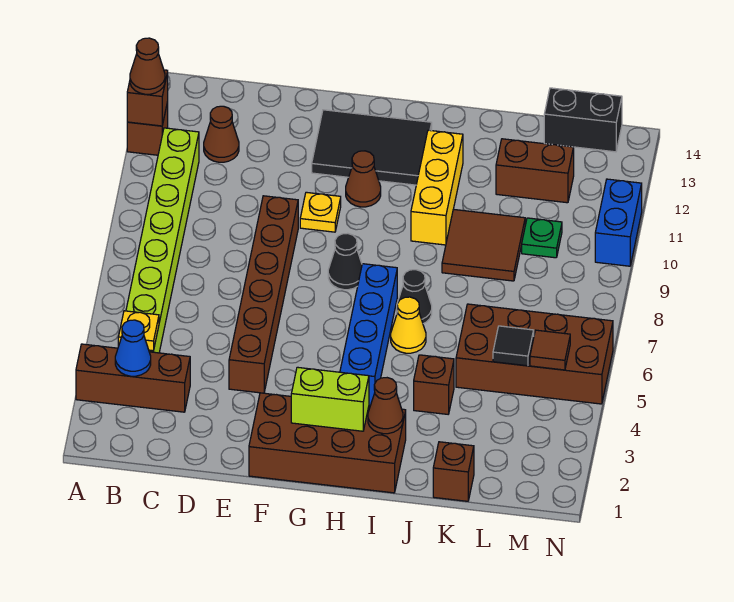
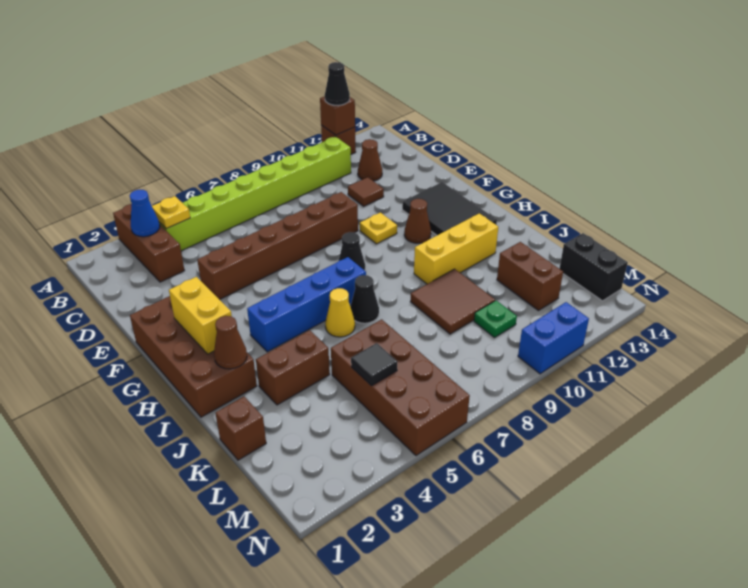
brown cone A12 level 3 -> black cone A12 level 3
lime brick G2:H2 level 2 -> yellow brick G2:H2 level 2
brown brick J4 level 1 -> brown brick J3:J4 level 1
brown tile M5 level 2 -> brown tile D11 level 1

